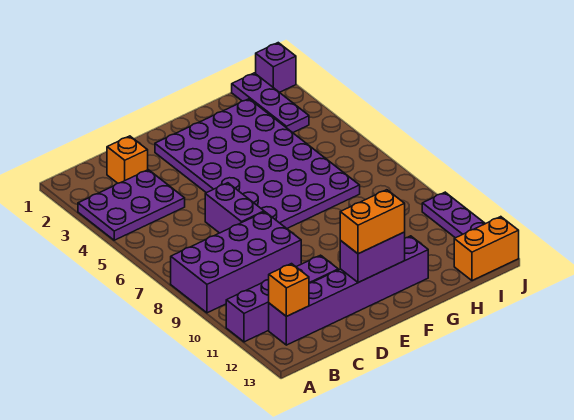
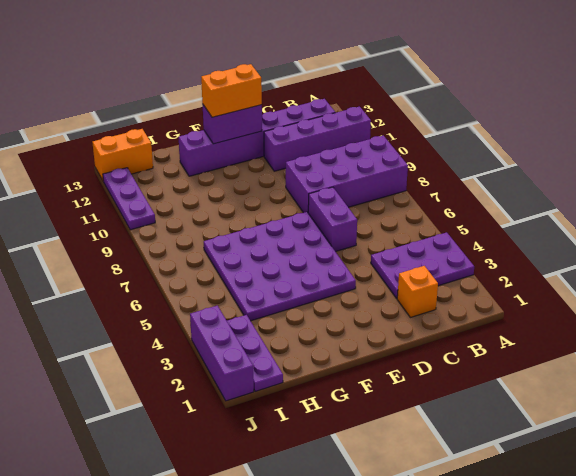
orange brick B12 level 2 -> none
purple plate E2:H7 level 1 -> purple plate E4:H7 level 1
purple brick J1 level 1 -> purple brick J1:J3 level 1

